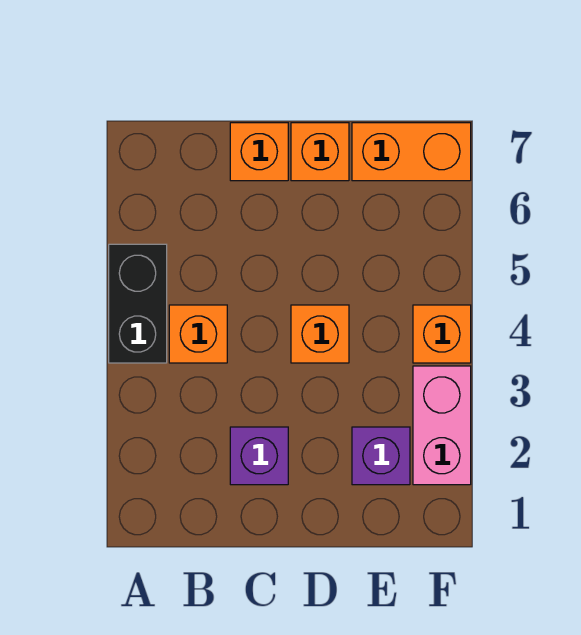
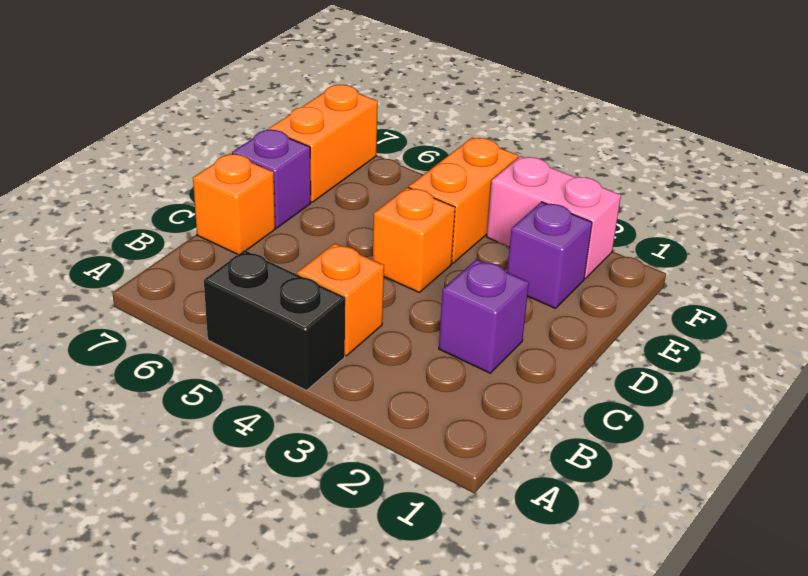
orange brick D7 level 1 -> purple brick D7 level 1
orange brick F4 level 1 -> orange brick E4:F4 level 1

